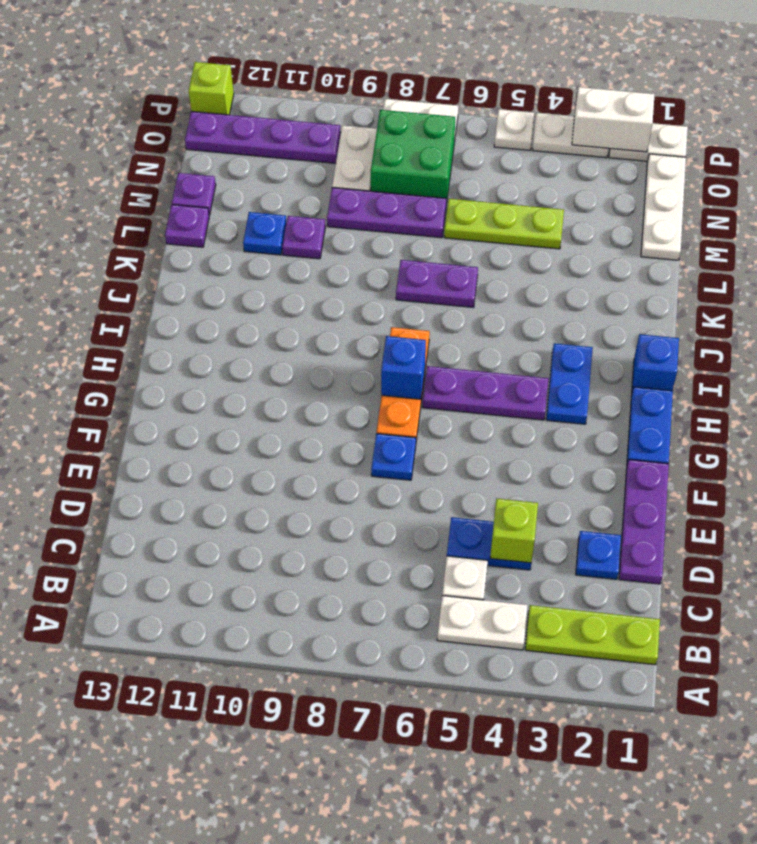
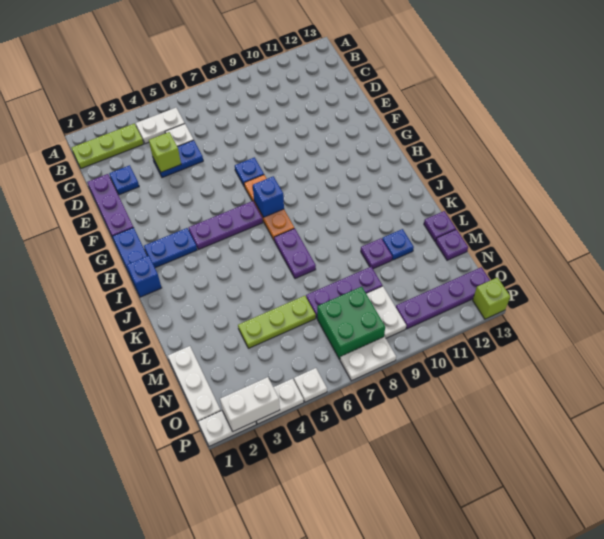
blue plate H3:I3 level 1 -> blue plate H2:H3 level 1
purple plate K6:K7 level 1 -> purple plate J7:K7 level 1

